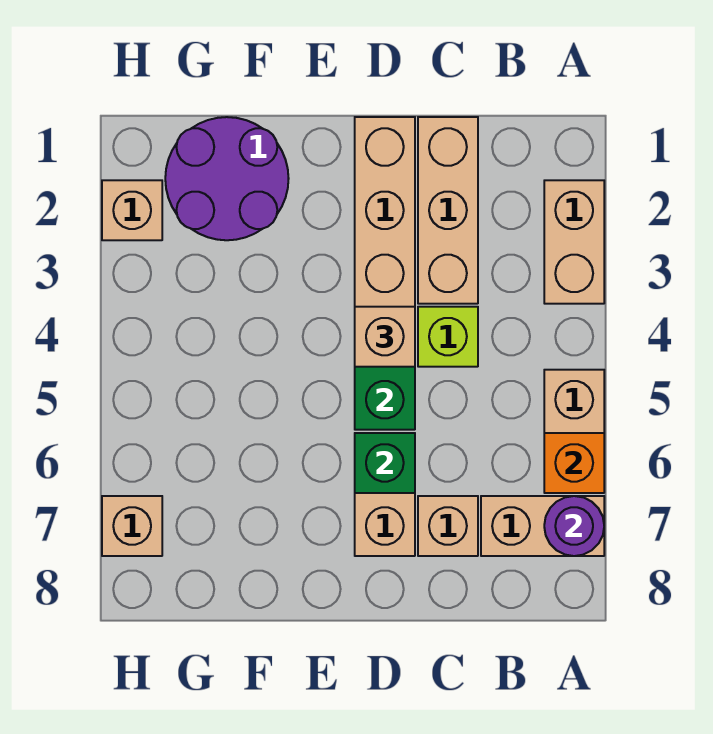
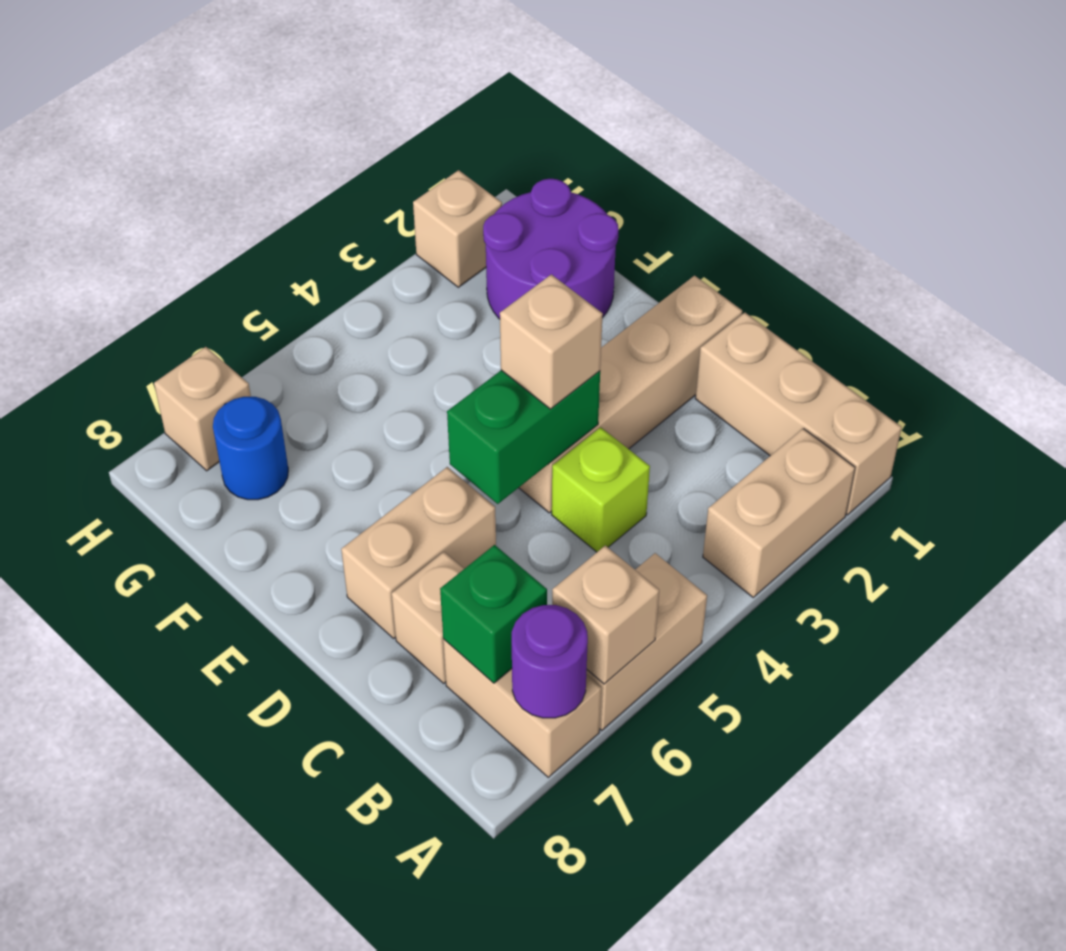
orange brick A6 level 2 -> tan brick A6 level 2
tan brick C1:C3 level 1 -> tan brick A1:C1 level 1
green brick D6 level 2 -> green brick B7 level 2
none -> blue round brick G7 level 1

